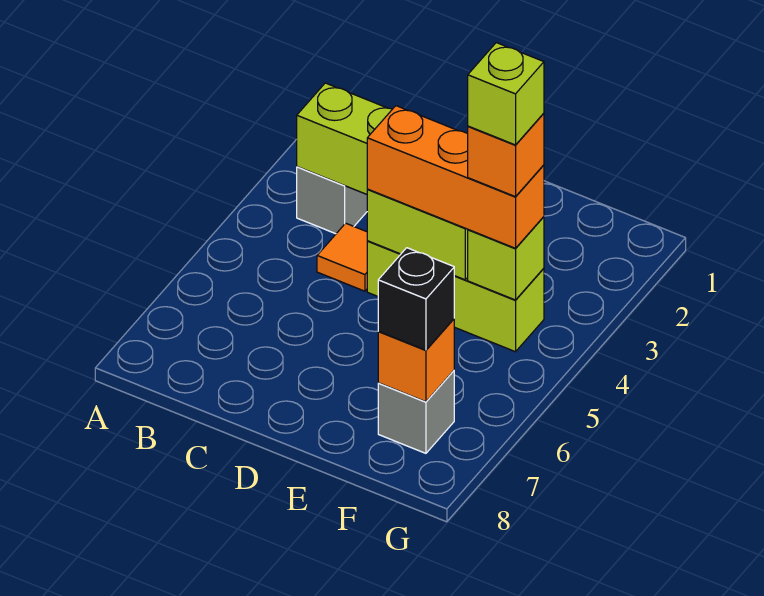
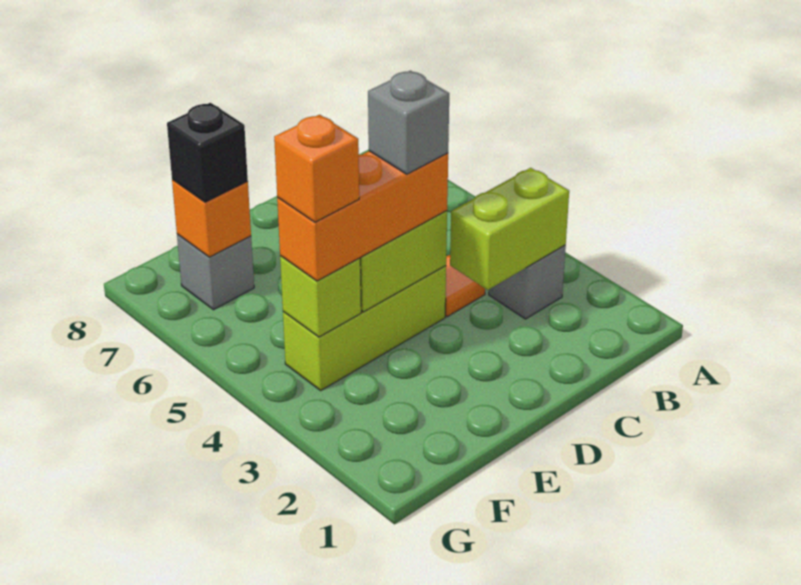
none -> grey brick D4 level 4
lime brick F4 level 5 -> none

